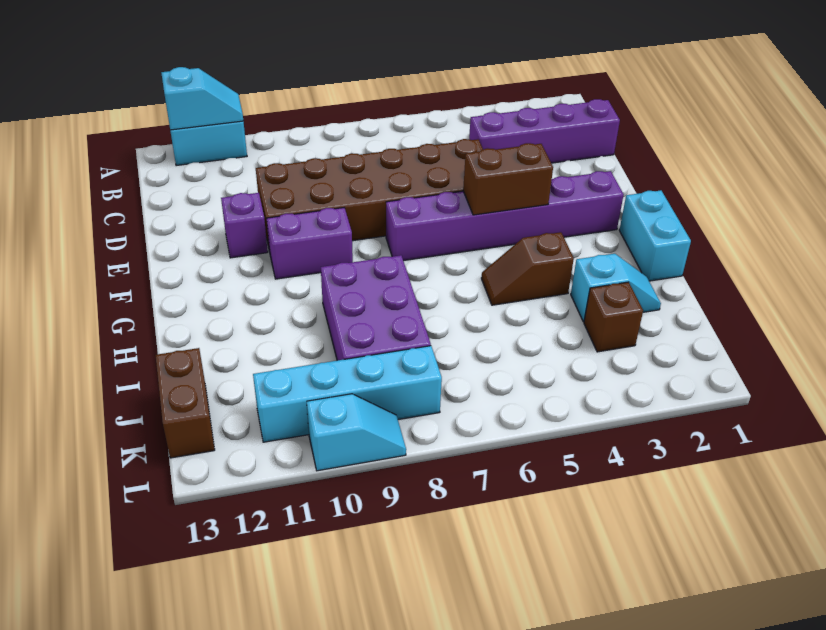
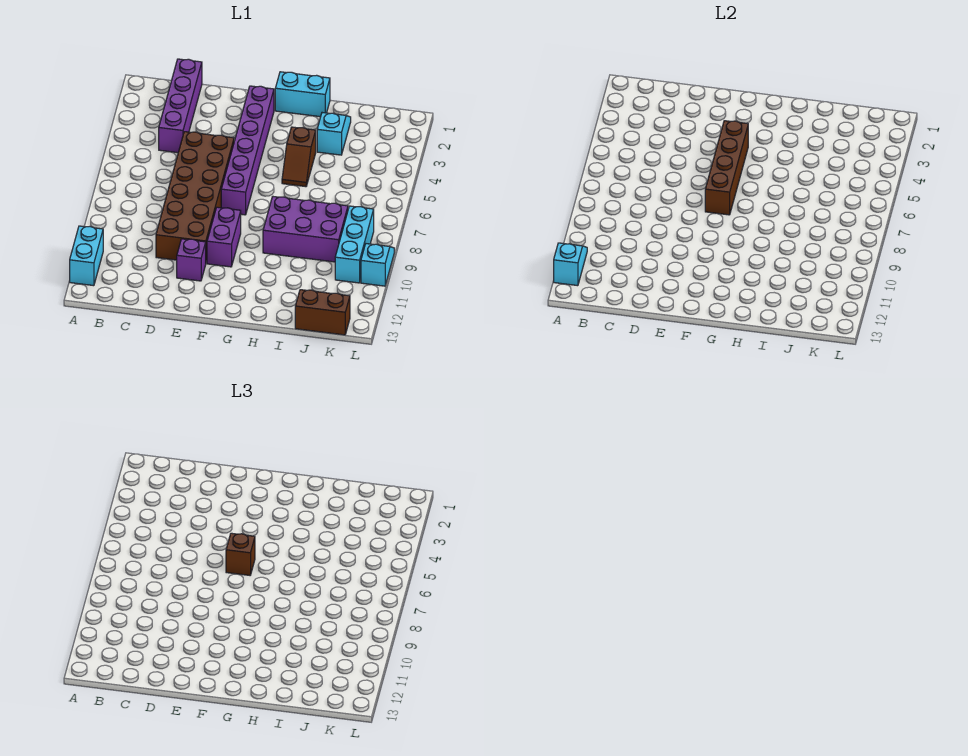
brown brick F4:F5 level 2 -> brown brick F4:F7 level 2
brown brick J3 level 1 -> brown brick F6 level 3
cyan brick K8:K11 level 1 -> cyan brick K8:K10 level 1

